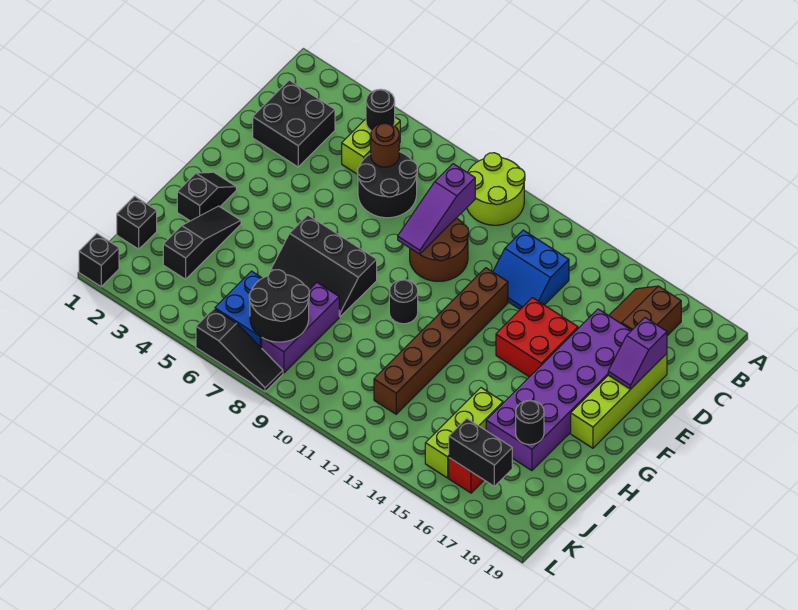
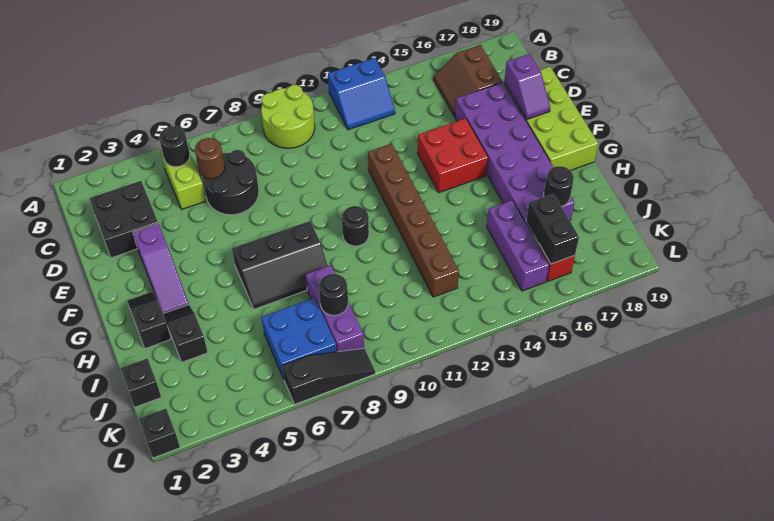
purple slope C9:E9 level 2 top C -> purple slope E3:G3 level 1 top E
blue slope C12:D13 level 1 top C -> blue slope A12:B13 level 1 top A
brown round brick D9:E10 level 1 -> none
lime brick D18:G18 level 1 -> lime brick D18:G19 level 1
black slope H3:J3 level 1 top J -> black slope H3:I3 level 1 top I
lime brick I15:K15 level 1 -> purple brick I15:K15 level 1
black round brick J7:K8 level 2 -> black round brick J8 level 2
black brick K16:K17 level 2 -> black brick J16:K16 level 2

